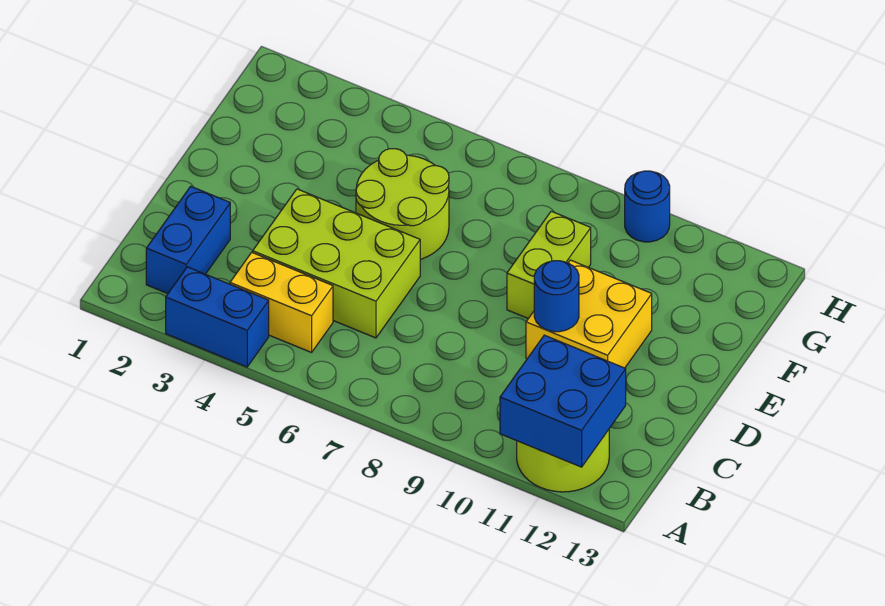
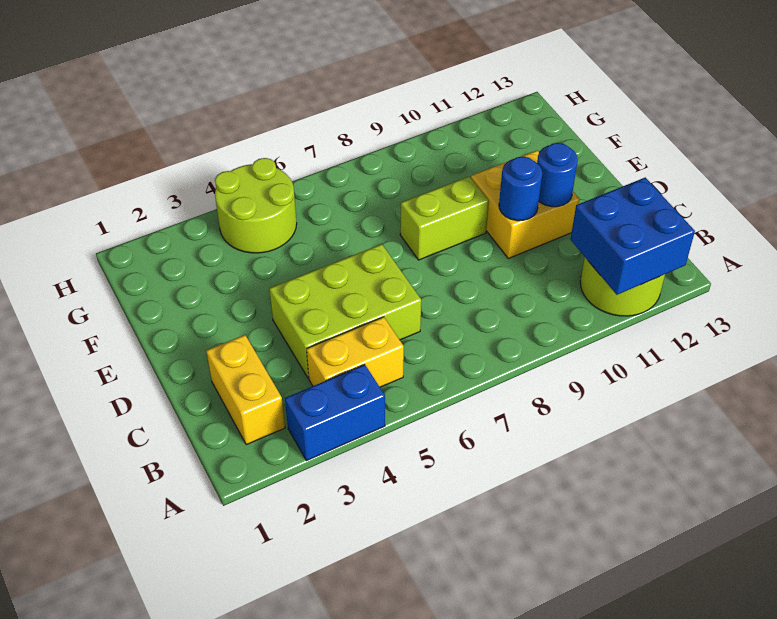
blue brick B2:C2 level 1 -> yellow brick B2:C2 level 1
lime round brick E5:F6 level 1 -> lime round brick G4:H5 level 1
lime brick E9:F9 level 1 -> lime brick E8:E9 level 1
blue round brick H10 level 1 -> blue round brick D11 level 2

